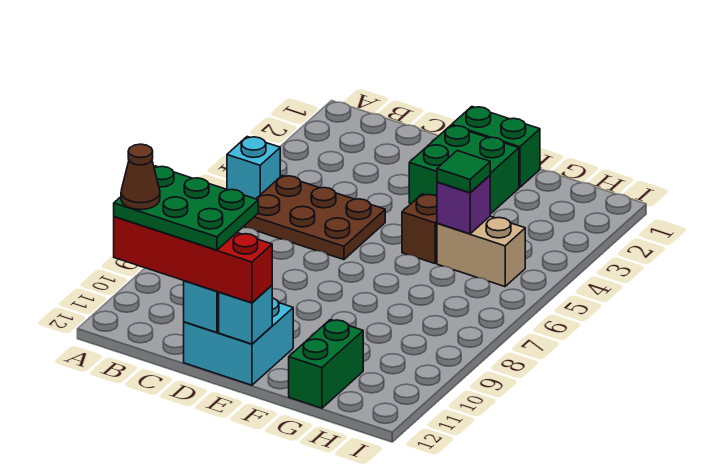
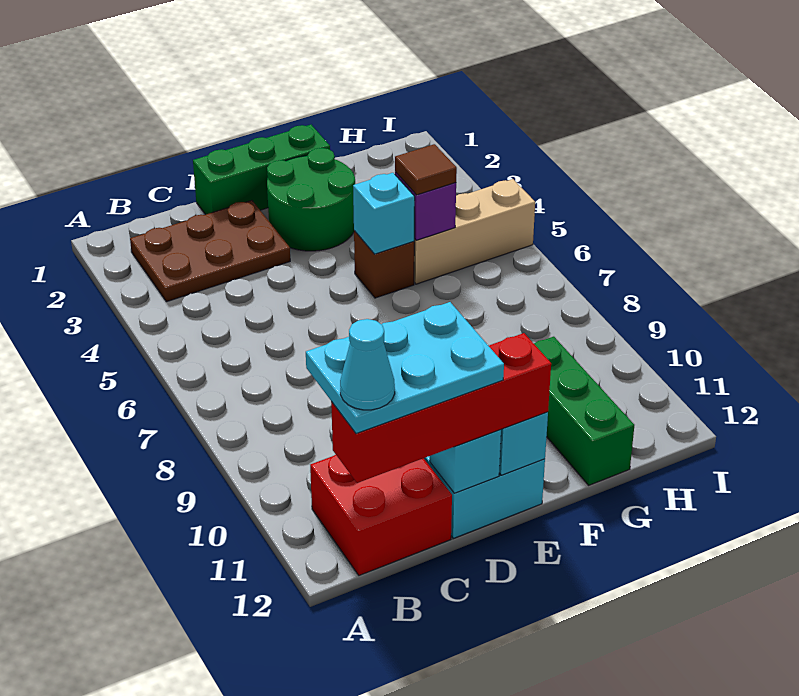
cyan brick A5 level 1 -> cyan brick F5 level 2
brown plate B5:D6 level 1 -> brown plate B2:D3 level 1
none -> red brick B11:C12 level 1
green plate B11:D12 level 4 -> cyan plate B11:D12 level 4
brown cone B12 level 5 -> cyan cone B12 level 5
green brick E1:F1 level 1 -> green brick D1:F1 level 1
green brick E2:F3 level 1 -> green round brick E2:F3 level 1
tan brick G5:H5 level 1 -> tan brick G5:I5 level 1
green tile G5 level 3 -> brown tile G5 level 3
green brick G11:G12 level 1 -> green brick G10:G12 level 1

